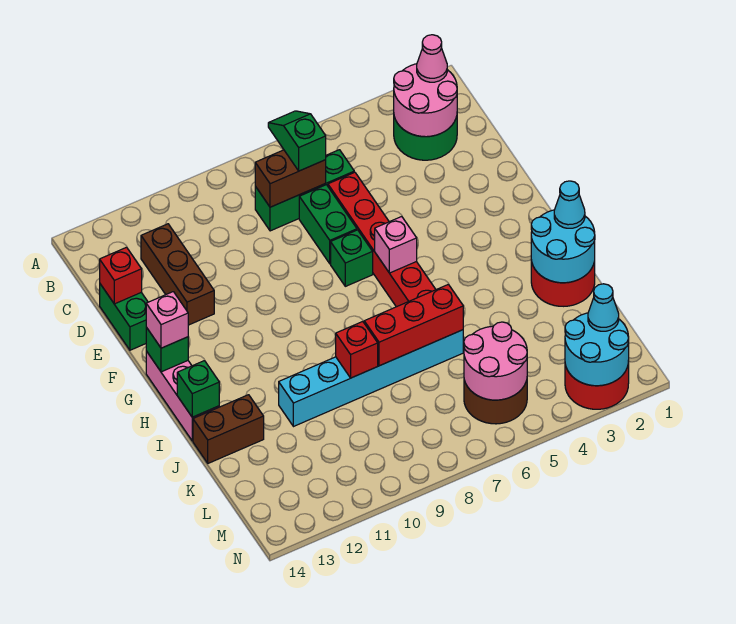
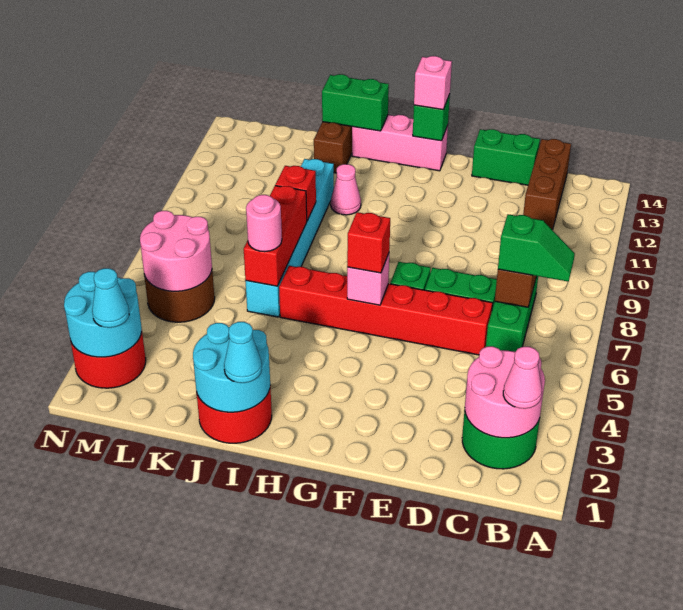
brown brick C12:E12 level 1 -> brown brick C12:C14 level 1
red brick D14 level 2 -> red brick G6 level 3
none -> pink cone I11 level 1
green brick I14 level 2 -> green brick I14:J14 level 2
none -> pink round brick J6 level 3

